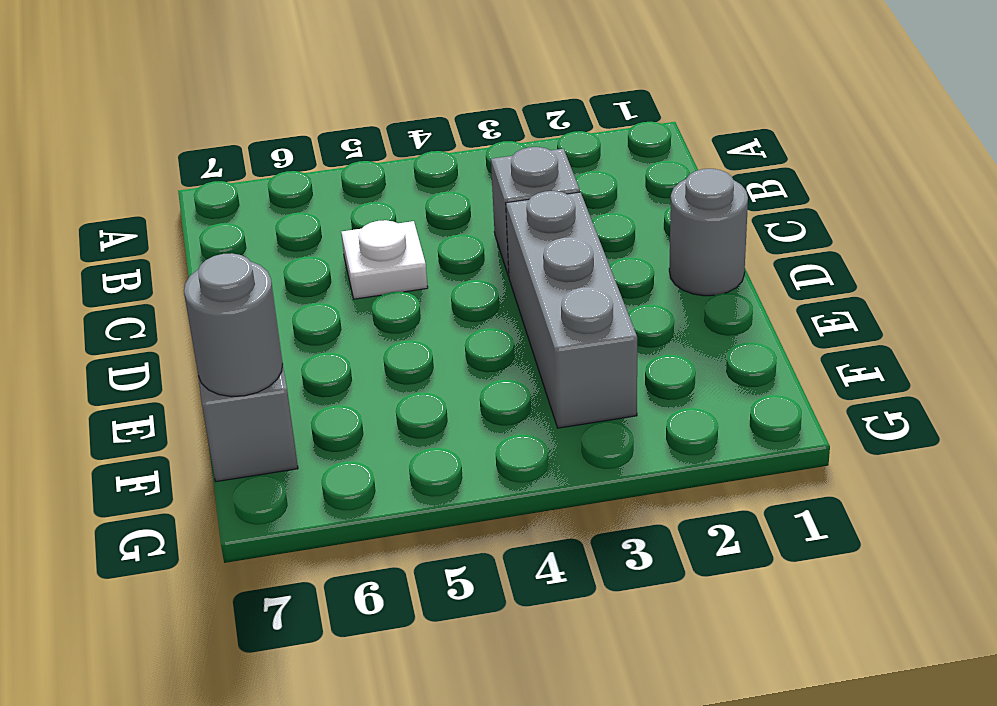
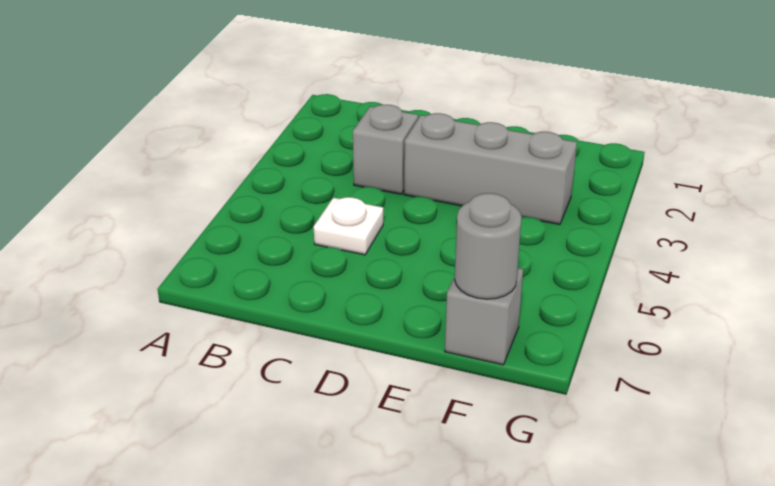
grey round brick D1 level 1 -> none

